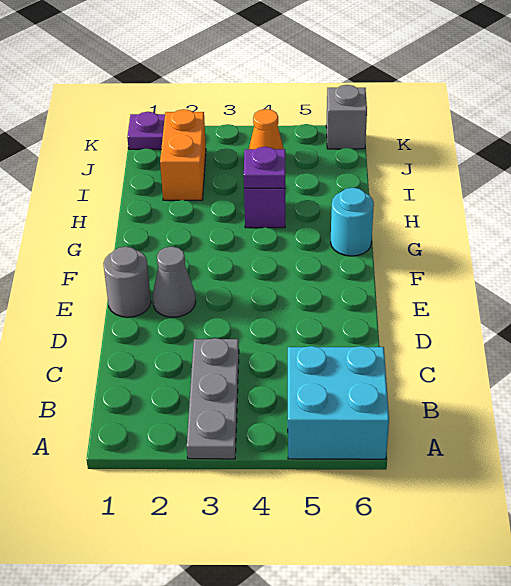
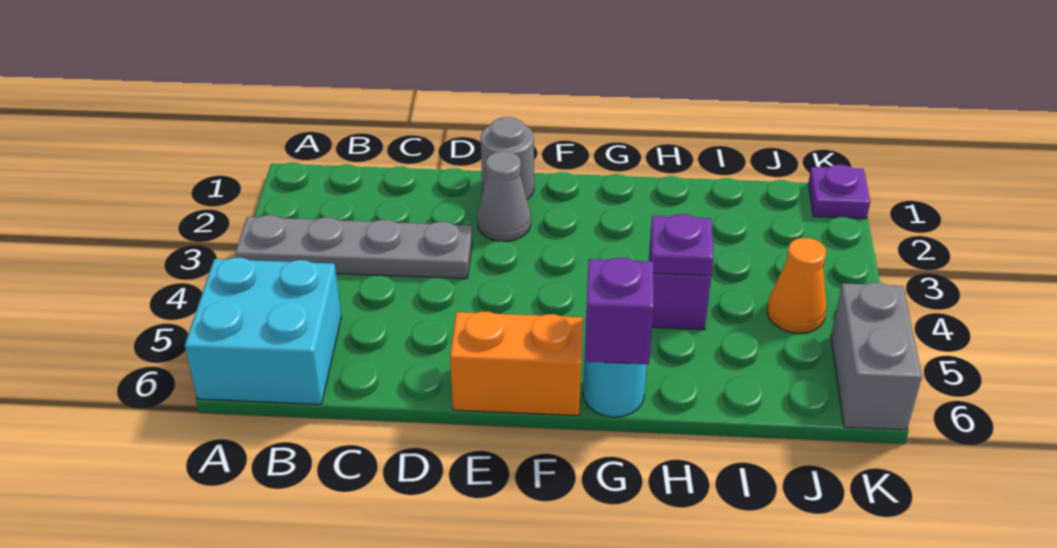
grey plate A3:C3 level 1 -> grey plate A3:D3 level 1
none -> purple brick G6 level 2
orange brick I2:J2 level 1 -> orange brick E6:F6 level 1
grey brick K6 level 1 -> grey brick K5:K6 level 1

